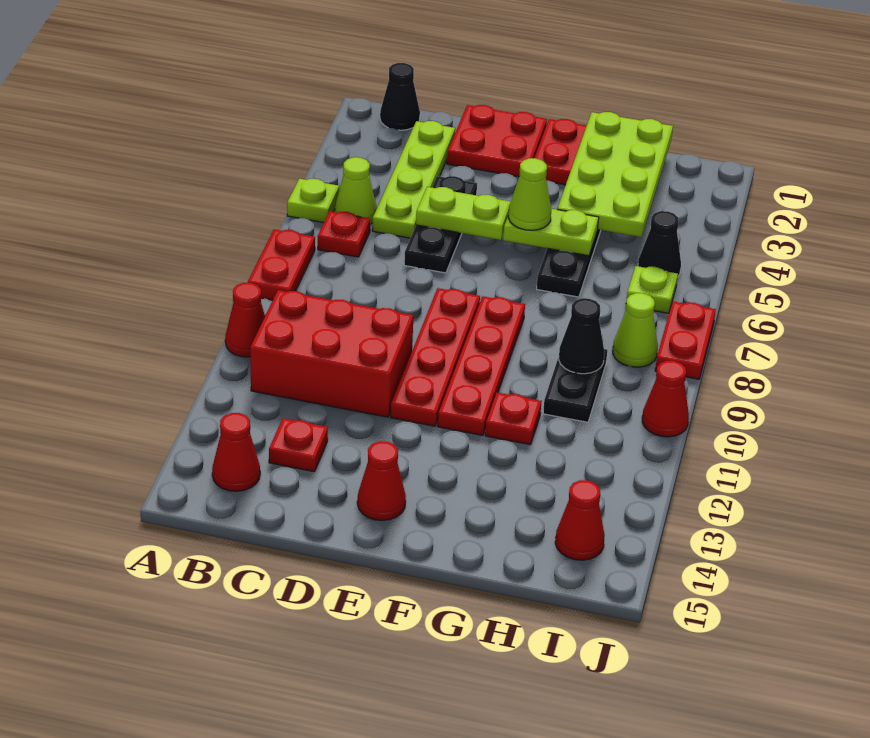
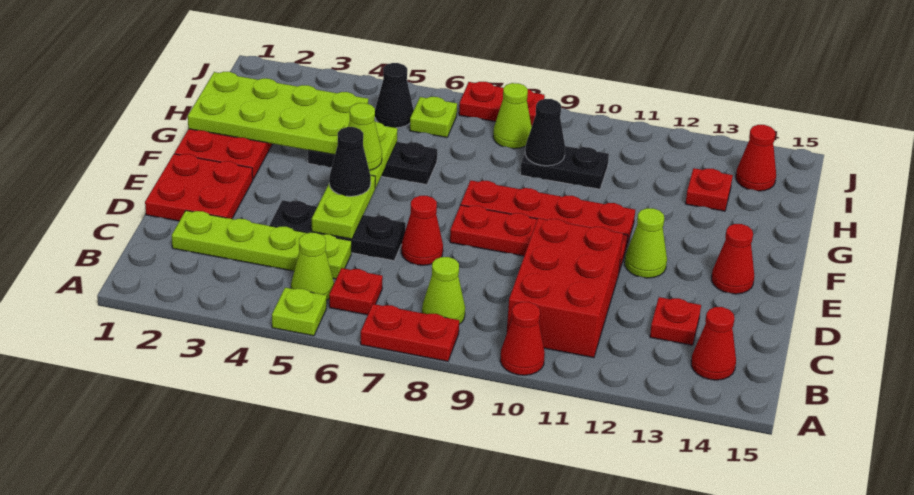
black cone B1 level 1 -> black cone E5 level 3
none -> lime cone B8 level 1
none -> lime cone E12 level 1
red plate G11 level 1 -> red plate H13 level 1
red cone J10 level 1 -> red cone D7 level 1

